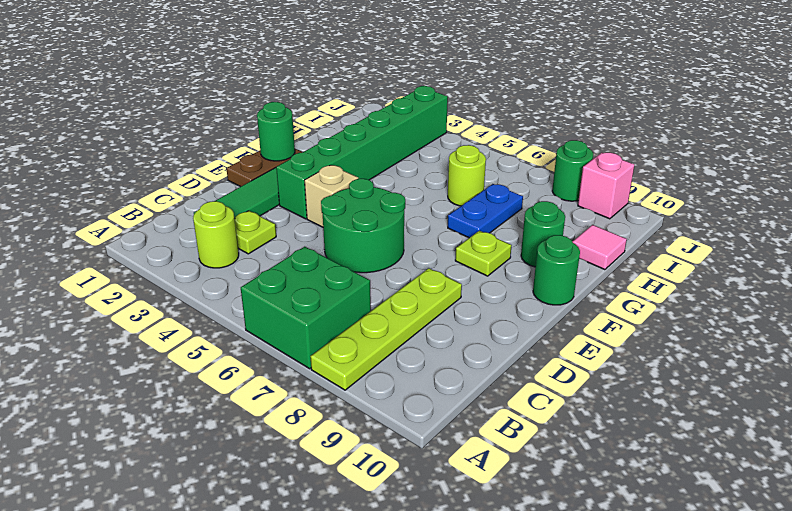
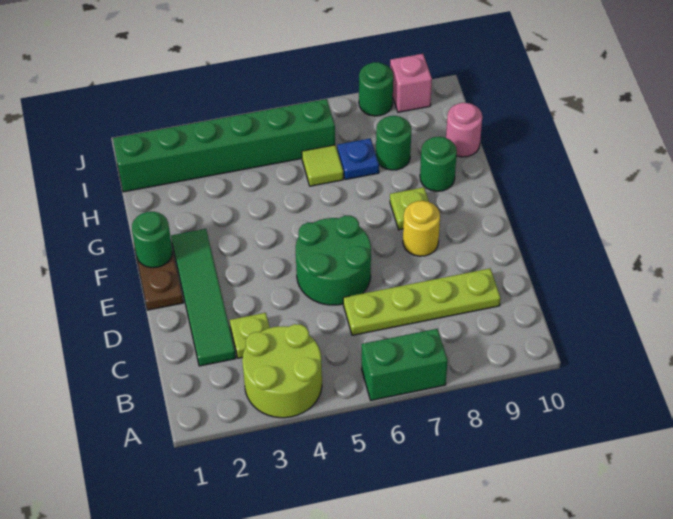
green brick A6:B7 level 1 -> green brick A6:A7 level 1
lime plate A8:D8 level 1 -> lime plate C6:C9 level 1
lime round brick B3 level 1 -> lime round brick A3:B4 level 1
green brick E3:J3 level 1 -> green brick I1:I6 level 1
tan brick E4 level 1 -> none
none -> yellow round brick E8 level 1
green round brick F10 level 1 -> green round brick H8 level 1
blue plate G7:H7 level 1 -> blue plate H7 level 1
lime round brick H6 level 1 -> lime tile H6 level 1
pink tile H10 level 1 -> pink round brick H10 level 1

